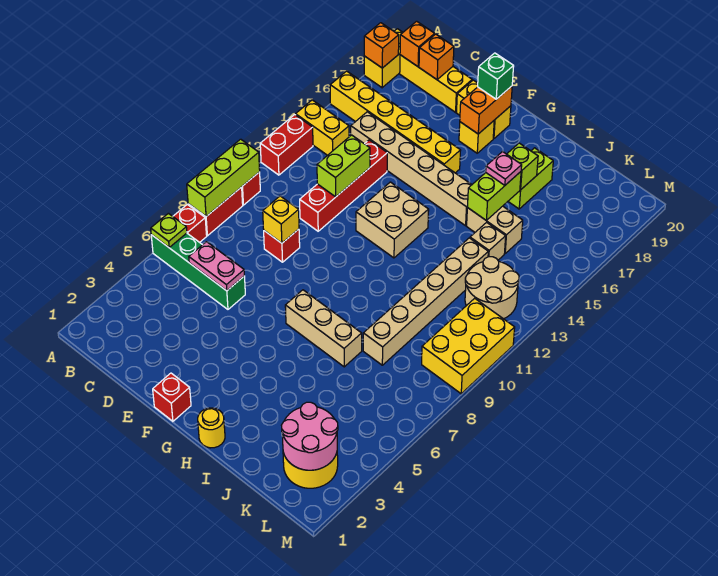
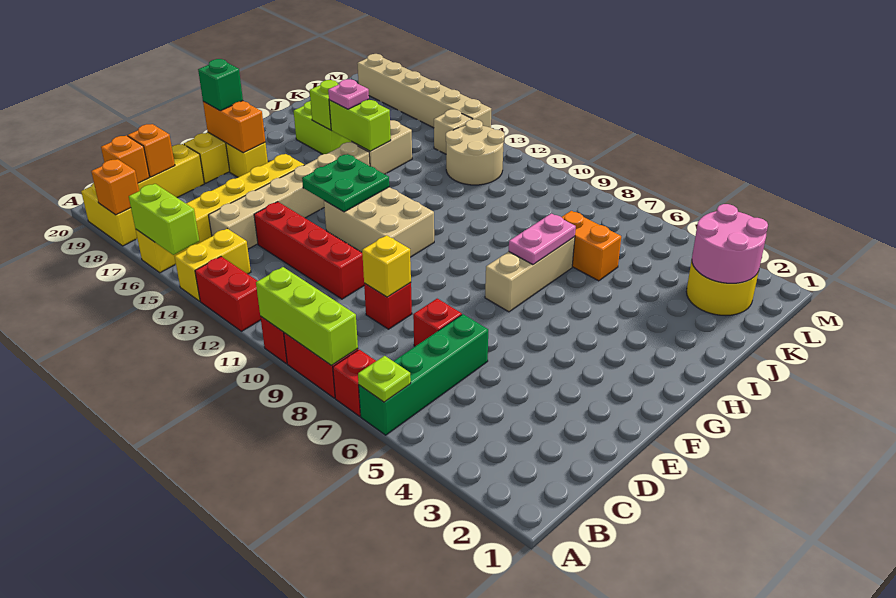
pink plate C6:D6 level 2 -> pink plate H7:I7 level 2
lime brick D12:D13 level 2 -> lime brick A15:A16 level 2
red brick F1 level 1 -> red brick D7 level 1
tan brick F12:G13 level 1 -> tan brick F11:G13 level 1
none -> green plate F13:G14 level 2
yellow round brick H1 level 1 -> none
none -> orange brick J6:J7 level 1
tan brick J8:J13 level 1 -> tan brick M14:M19 level 1
tan brick J14 level 1 -> tan brick L14 level 1
yellow brick L9:M11 level 1 -> none

